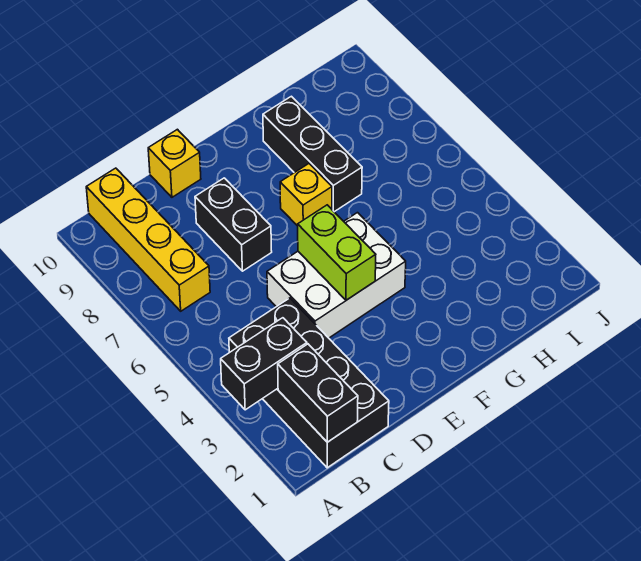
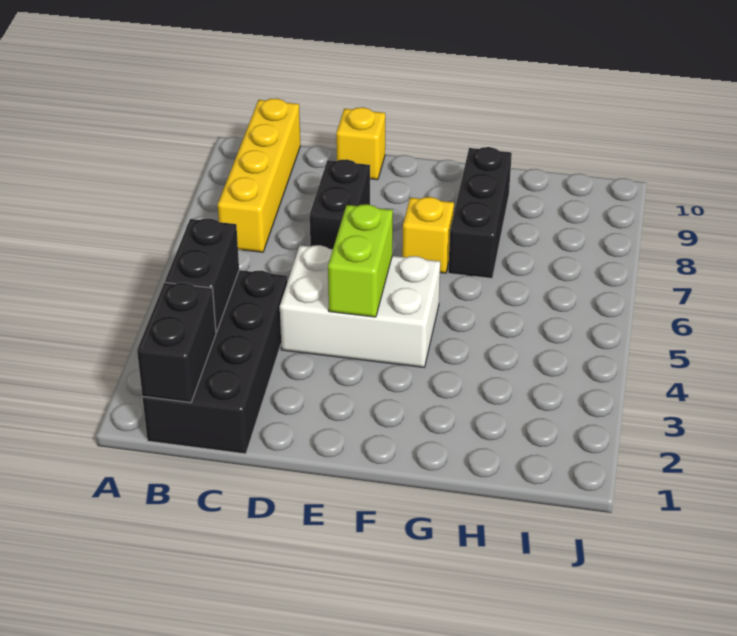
black brick A3:B3 level 2 -> black brick B3:B4 level 2

